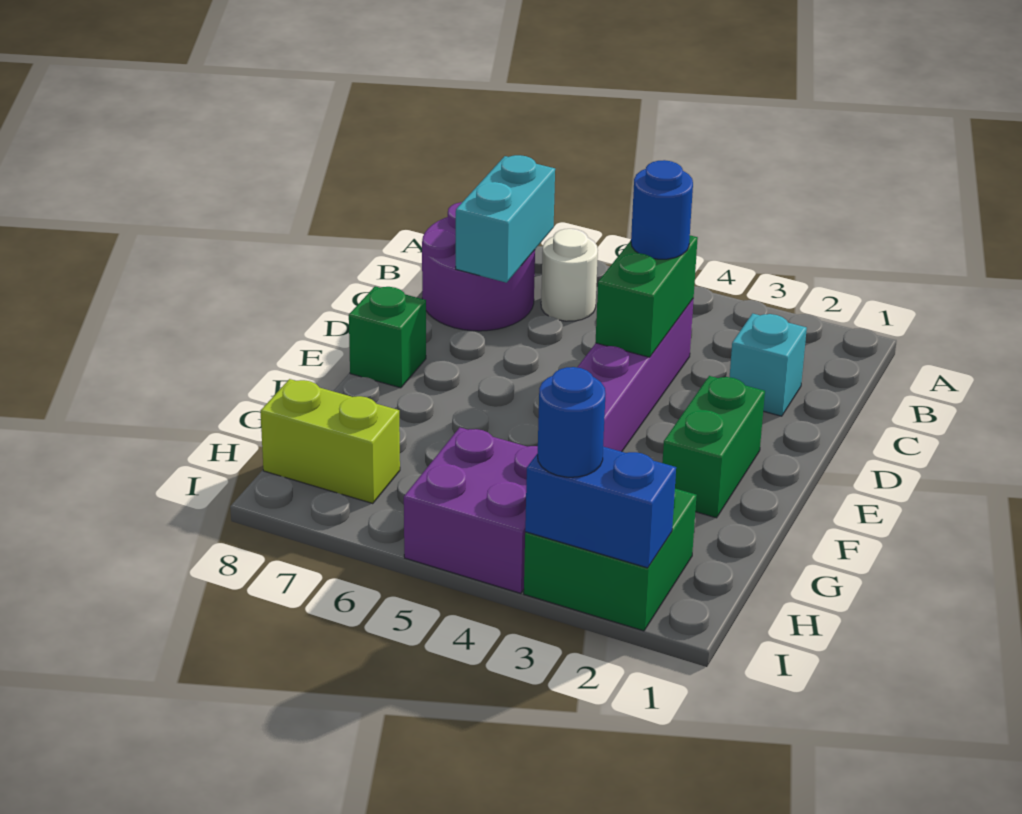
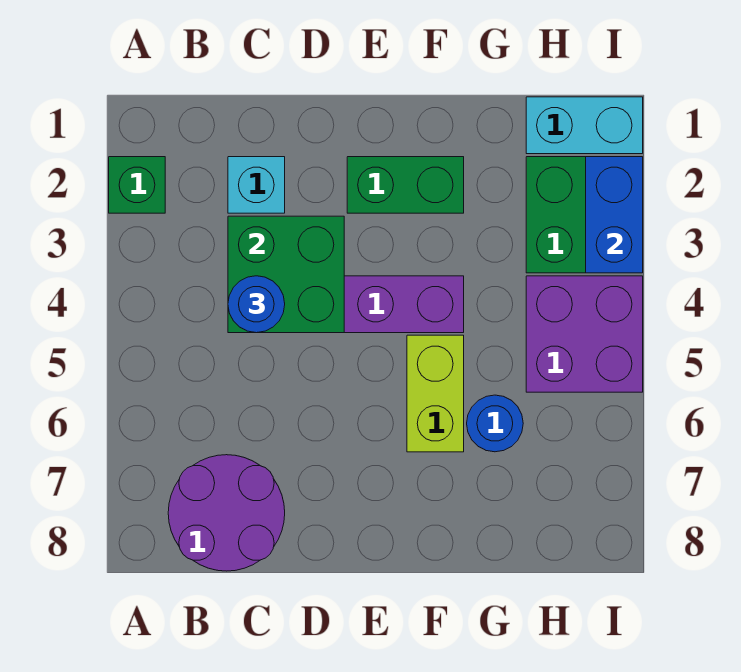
white round brick B6 level 1 -> none
cyan brick B7:C7 level 2 -> cyan brick H1:I1 level 1
green brick C4:D4 level 2 -> green brick C3:D4 level 2
green brick E8 level 1 -> green brick A2 level 1
lime brick H7:H8 level 1 -> lime brick F5:F6 level 1
blue round brick I3 level 3 -> blue round brick G6 level 1

